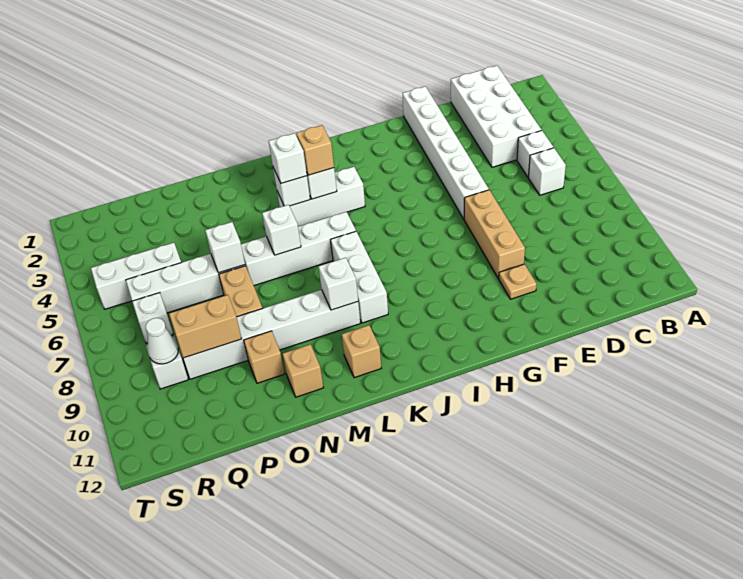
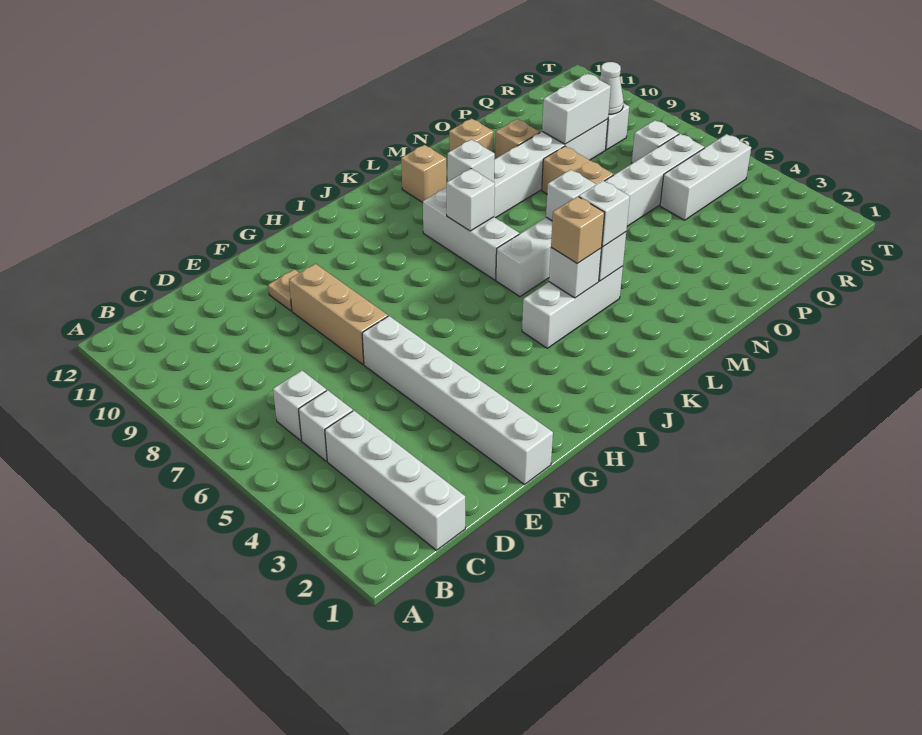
white brick C1:D4 level 1 -> white brick C1:C4 level 1
white brick O6 level 2 -> white brick K8 level 2
tan brick P9:Q9 level 2 -> white brick P9:Q9 level 2

